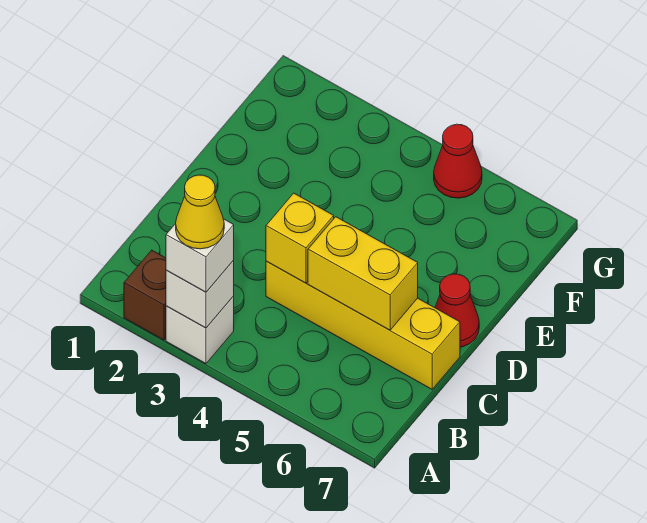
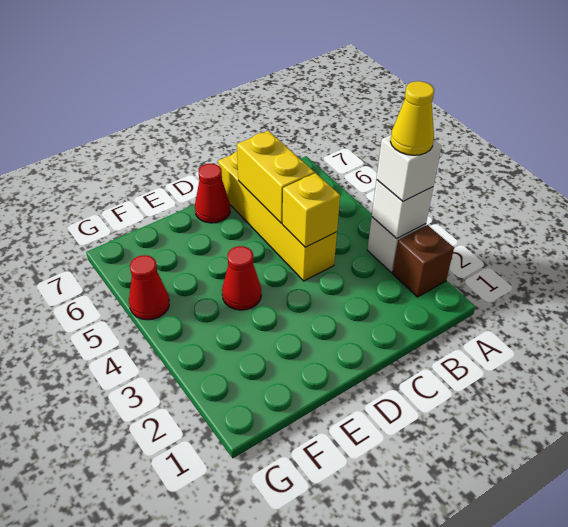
none -> red cone E4 level 1

